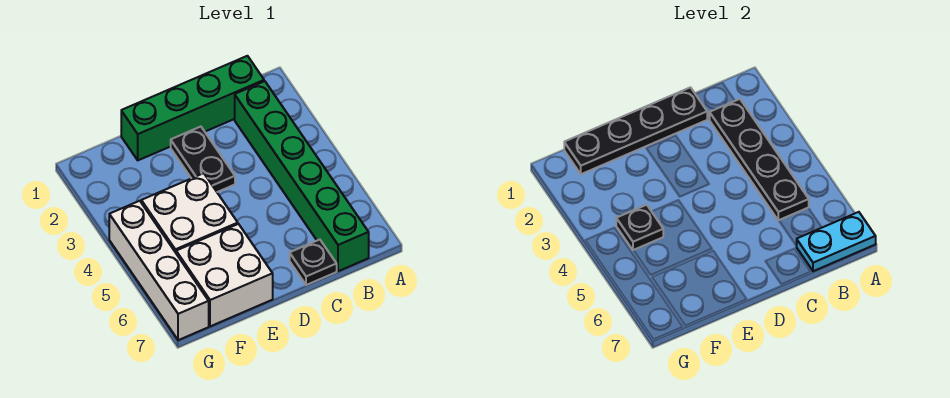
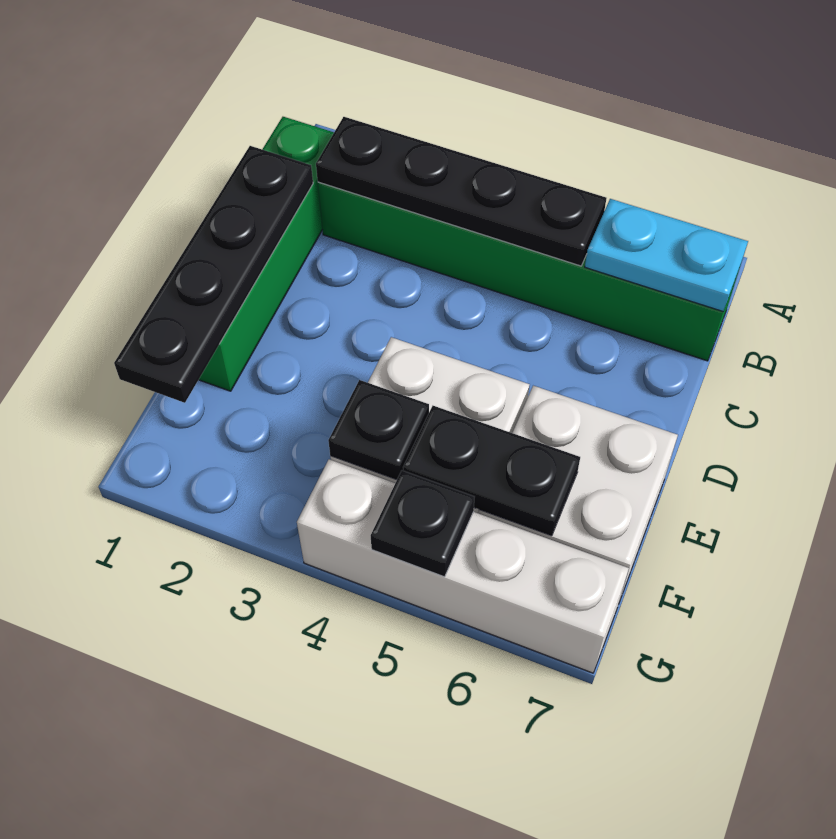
cyan plate A7:B7 level 2 -> cyan plate B6:B7 level 2
black plate C7 level 1 -> black plate G5 level 2
black plate D2:D3 level 1 -> black plate F5:F6 level 2

